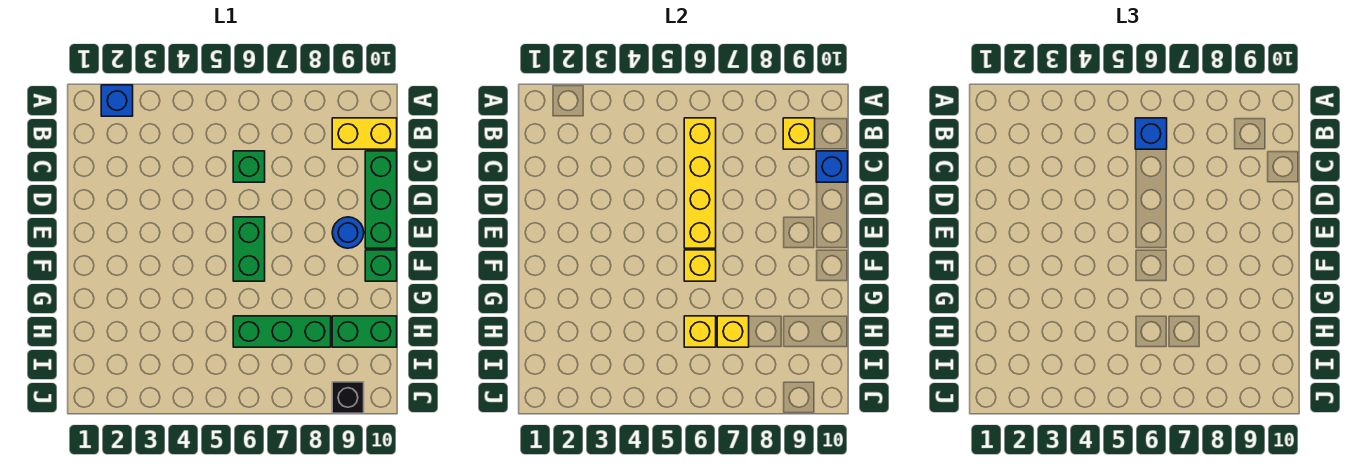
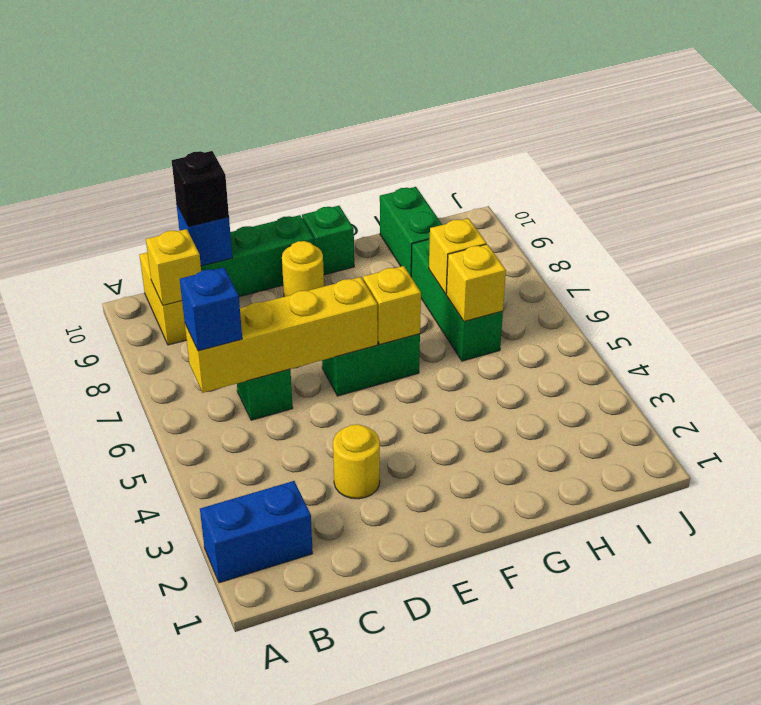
blue brick A2 level 1 -> blue brick A2:B2 level 1
none -> yellow round brick D3 level 1
blue round brick E9 level 1 -> yellow round brick E9 level 1
black brick J9 level 1 -> black brick C10 level 3

